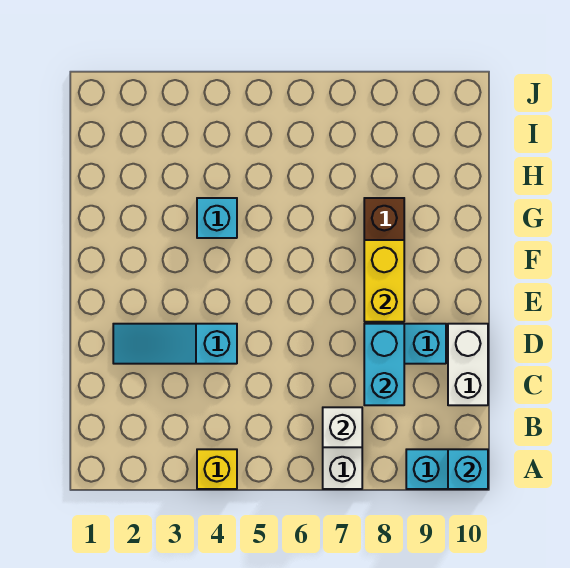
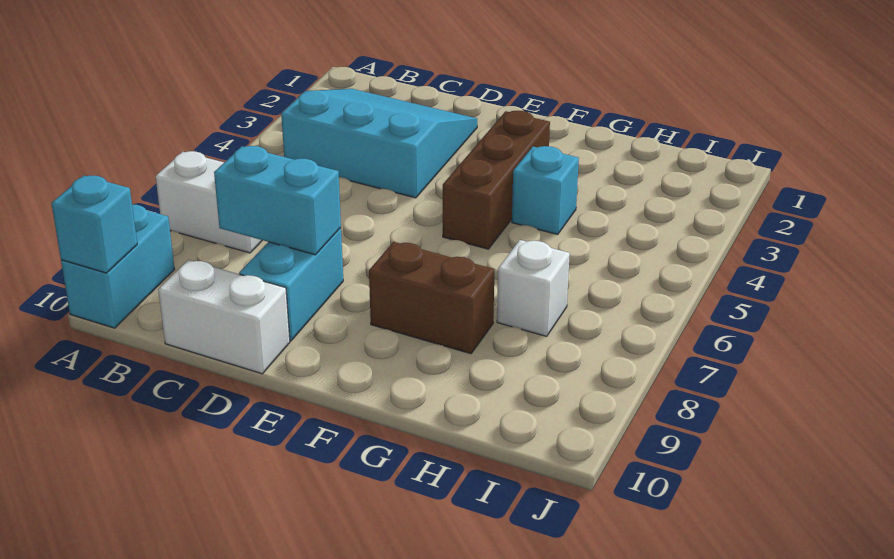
yellow brick A4 level 1 -> none
white brick B7 level 2 -> white brick H7 level 1
cyan slope D2:D4 level 1 top 4 -> cyan slope B2:D4 level 1 top 4
yellow brick E8:F8 level 2 -> none
none -> brown brick F3:F5 level 1

